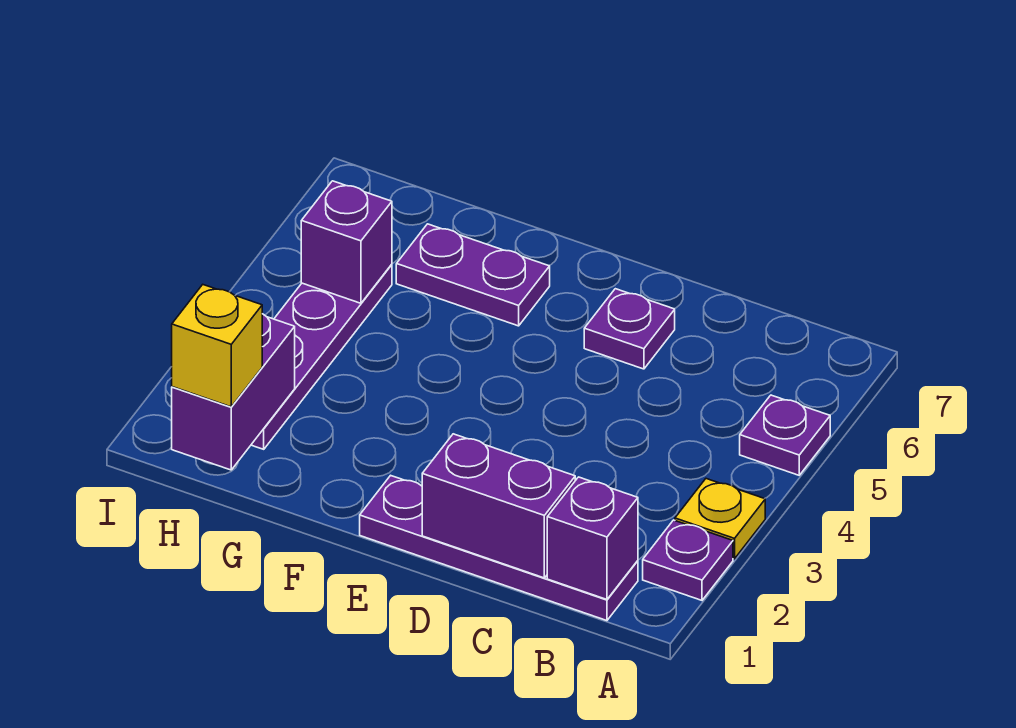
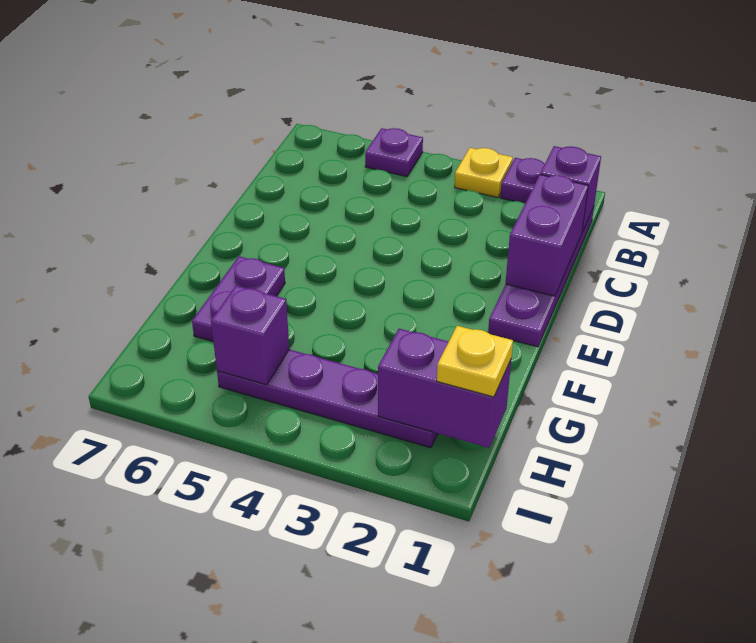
purple plate D6 level 1 -> none
yellow brick H1 level 3 -> yellow plate H1 level 3

